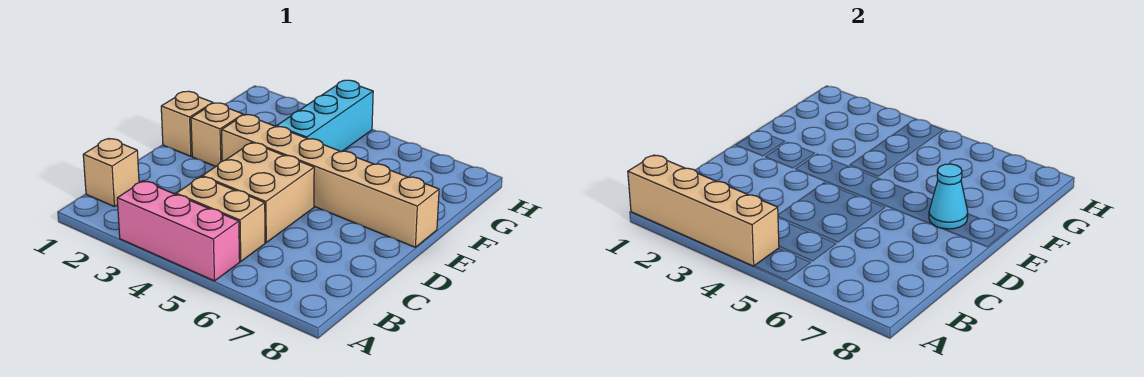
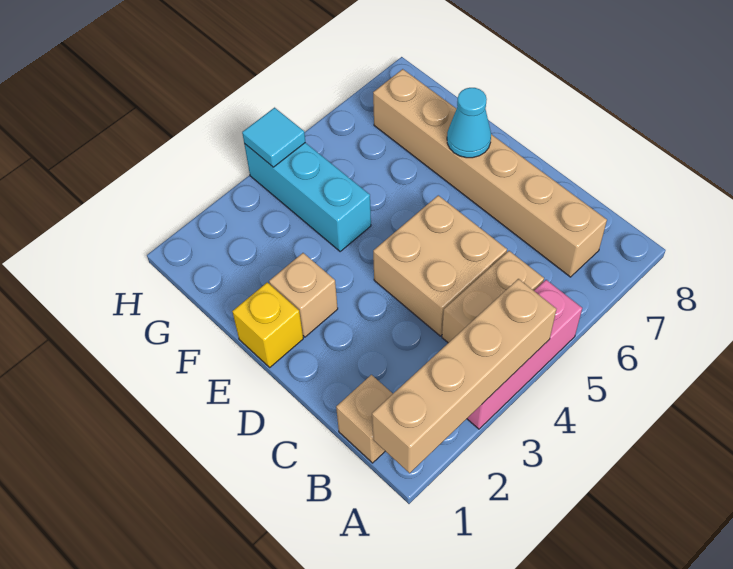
tan brick E1 level 1 -> yellow brick E1 level 1
tan brick E3:E8 level 1 -> tan brick B7:G7 level 1
none -> cyan tile H4 level 2

